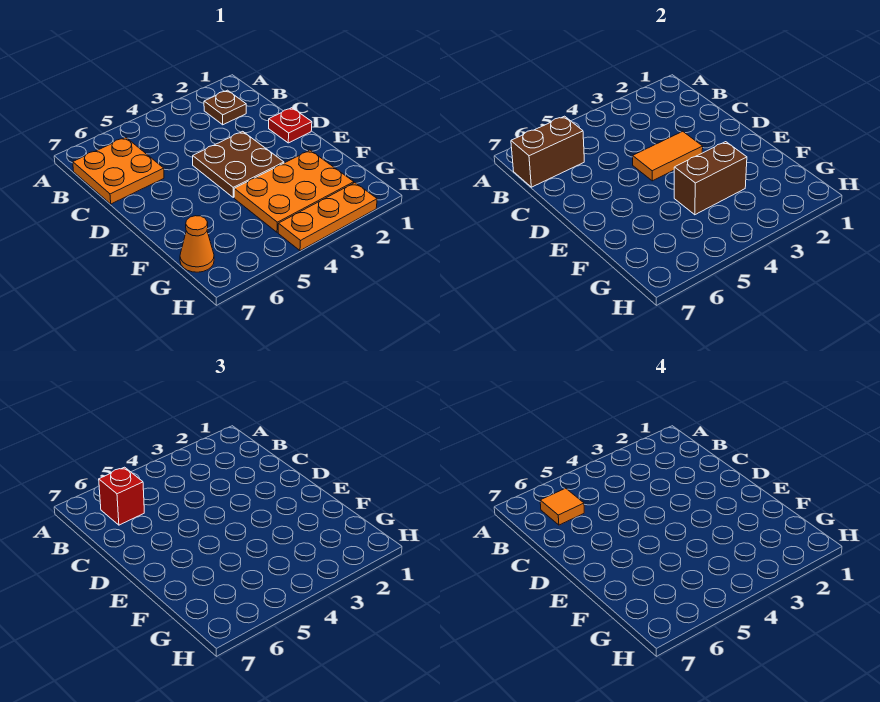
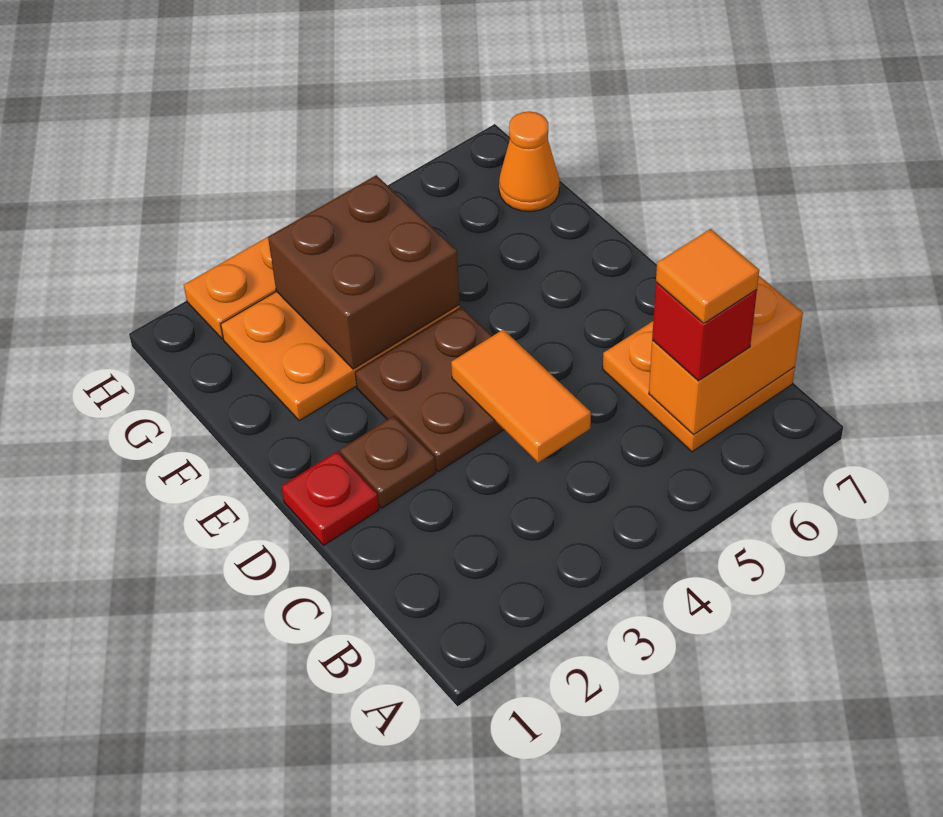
brown plate B2 level 1 -> brown plate D2 level 1
brown brick B6:B7 level 2 -> orange brick B6:B7 level 2
orange tile D3:D4 level 2 -> orange tile C4:D4 level 2
brown brick F3:F4 level 2 -> brown brick F3:G4 level 2

